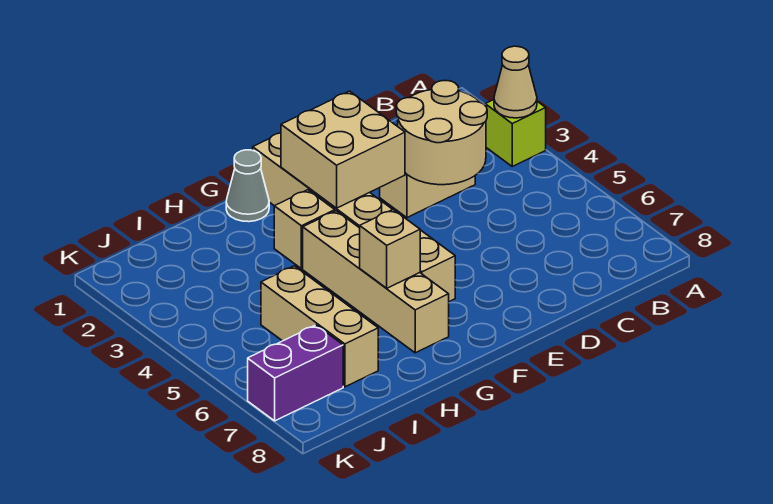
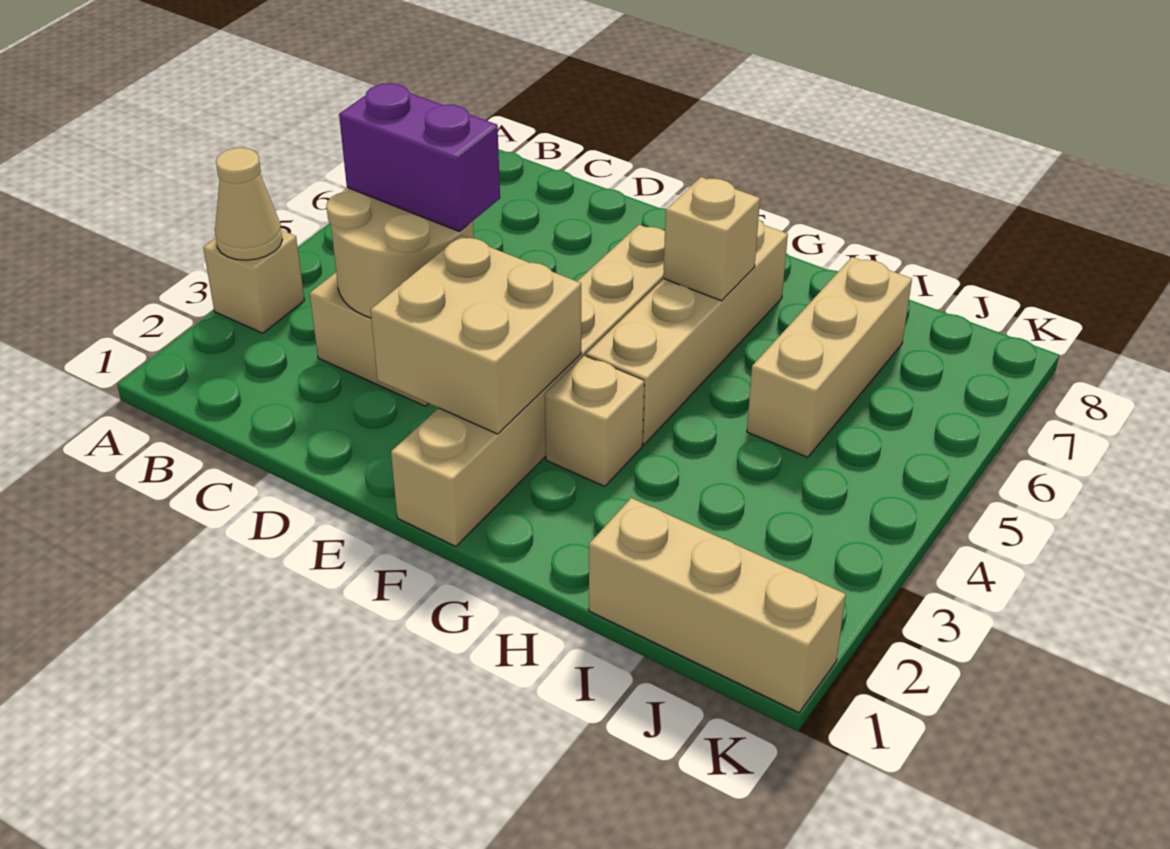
lime brick A3 level 1 -> tan brick A3 level 1
grey cone G1 level 1 -> none
none -> tan brick I1:K1 level 1
purple brick J7:K7 level 1 -> purple brick C4:D4 level 3

